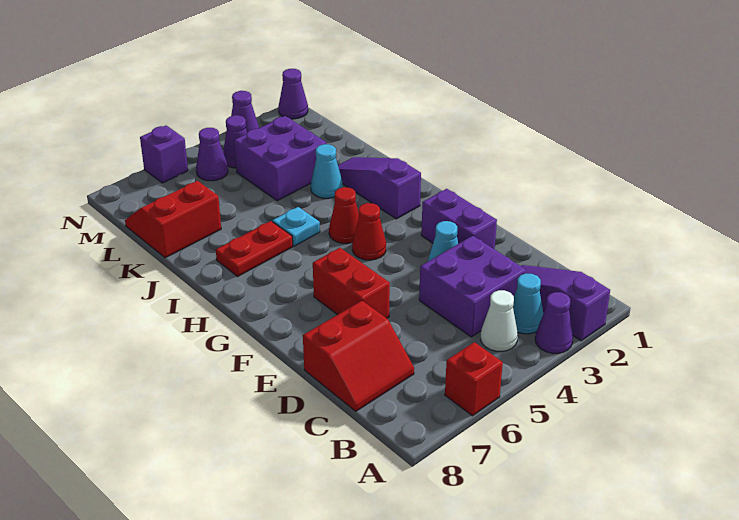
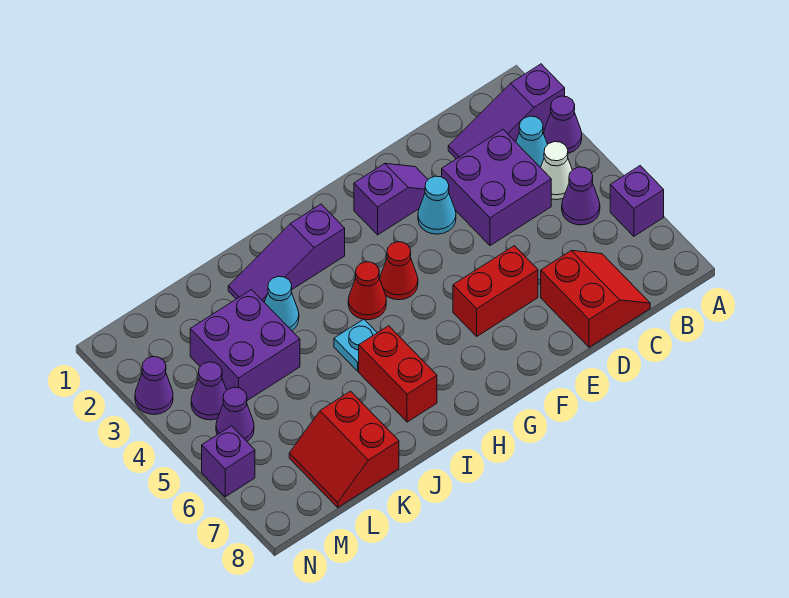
red brick A6 level 1 -> purple brick A6 level 1
purple brick E2:F2 level 1 -> purple slope E2:F2 level 1 top F
red plate I6:I7 level 1 -> red brick I6:I7 level 1
purple cone N1 level 1 -> purple cone B5 level 1

